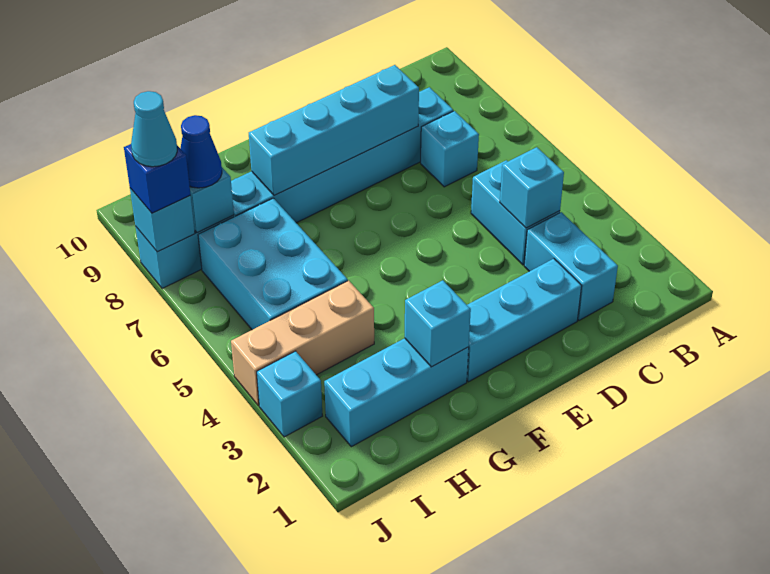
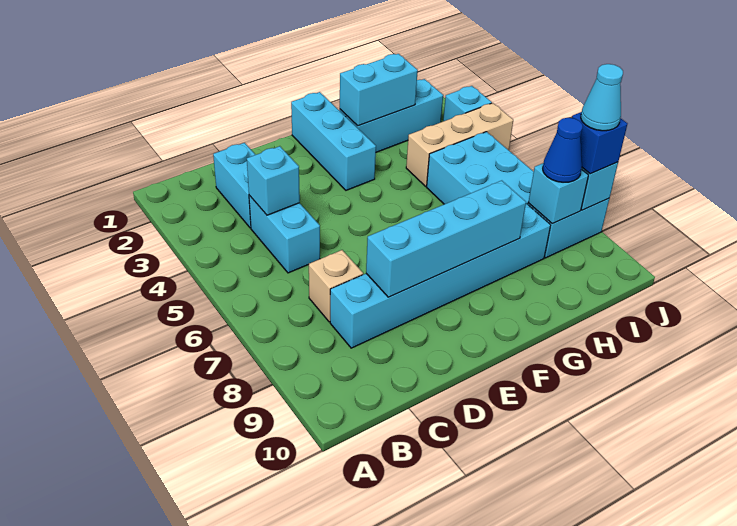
cyan brick C7 level 1 -> tan brick C7 level 1
cyan brick D2:F2 level 1 -> cyan brick F1:F3 level 1
cyan brick G2 level 2 -> cyan brick G2:H2 level 2

